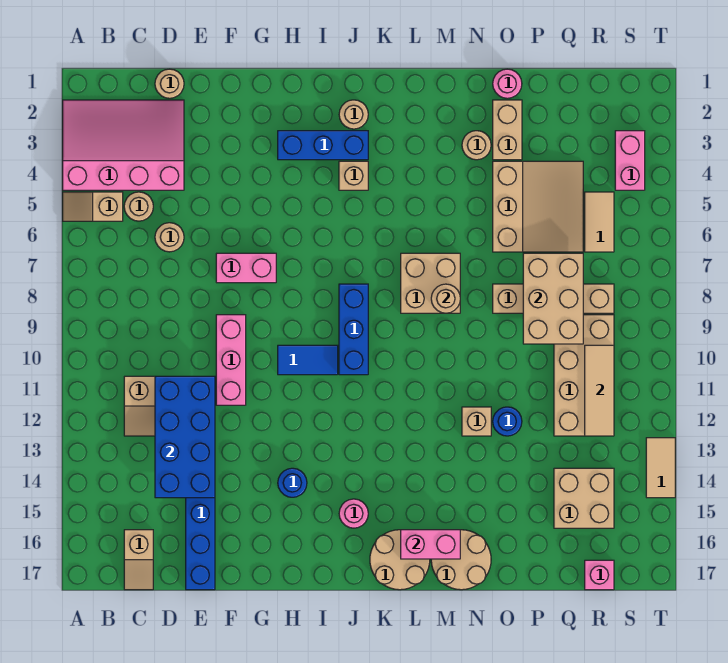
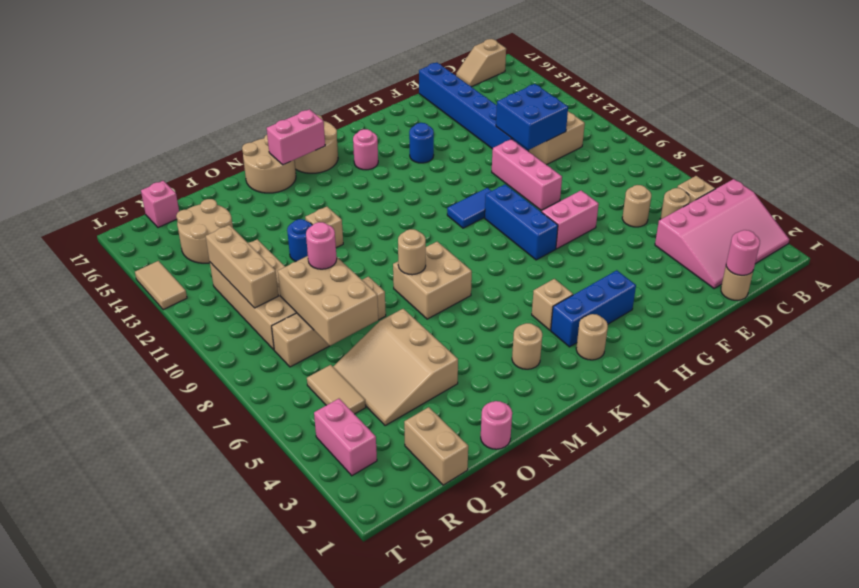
tan slope C16:C17 level 1 top 16 -> tan slope B17:C17 level 1 top B
none -> pink round brick D1 level 2
blue brick D11:E14 level 2 -> blue brick D11:E12 level 2
blue brick J8:J10 level 1 -> blue brick H7:H9 level 1
tan round brick N3 level 1 -> tan round brick L3 level 1
tan brick O2:O3 level 1 -> tan brick Q1:Q2 level 1
none -> pink round brick P9 level 3
tan brick Q14:R15 level 1 -> tan round brick Q14:R15 level 1
tan tile R10:R12 level 2 -> tan brick R10:R12 level 2

